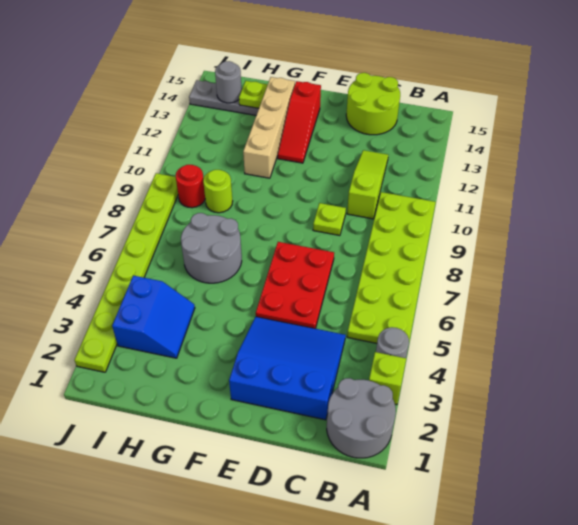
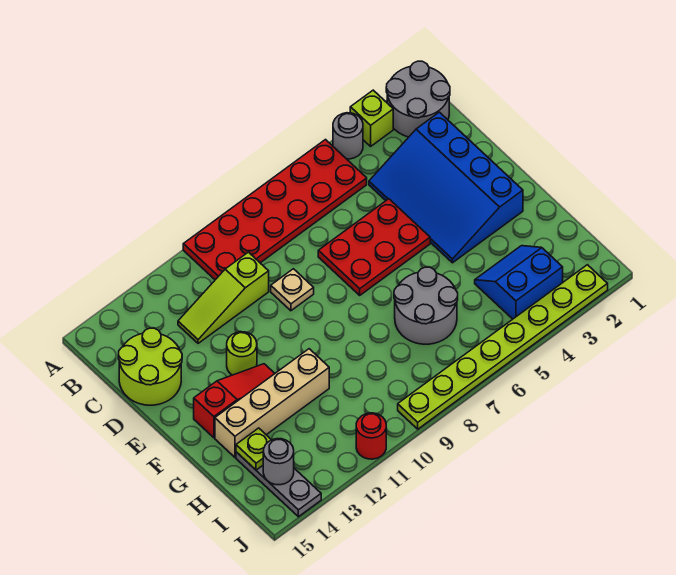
lime plate A5:B10 level 1 -> red plate A5:B10 level 1
blue slope C2:E4 level 1 top 2 -> blue slope C2:F4 level 1 top 2
lime plate D9 level 1 -> tan plate D9 level 1
lime round brick H9 level 1 -> lime round brick E12 level 1
red round brick I9 level 1 -> red round brick J11 level 1

